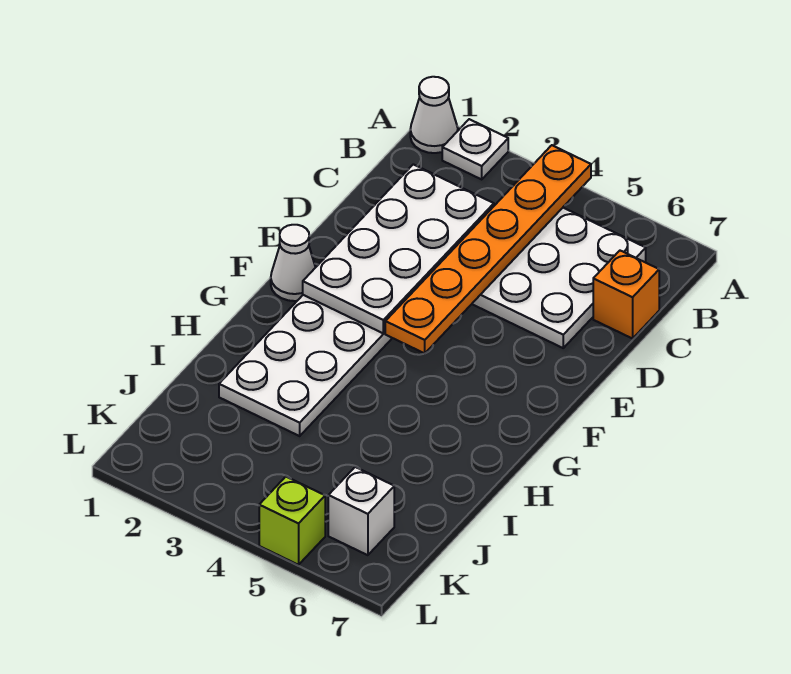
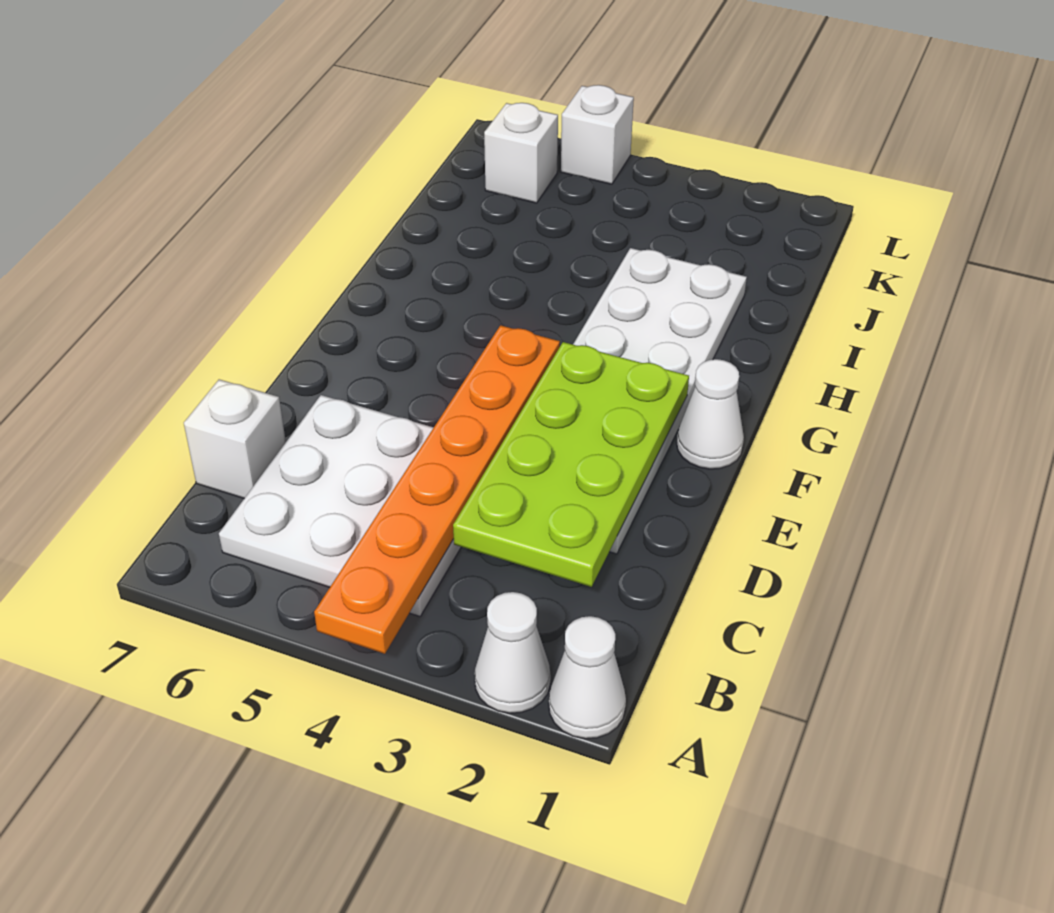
white plate A2 level 1 -> white cone A2 level 1
white plate C2:F3 level 2 -> lime plate C2:F3 level 2
orange brick C7 level 1 -> white brick C7 level 1
lime brick L5 level 1 -> white brick L5 level 1

